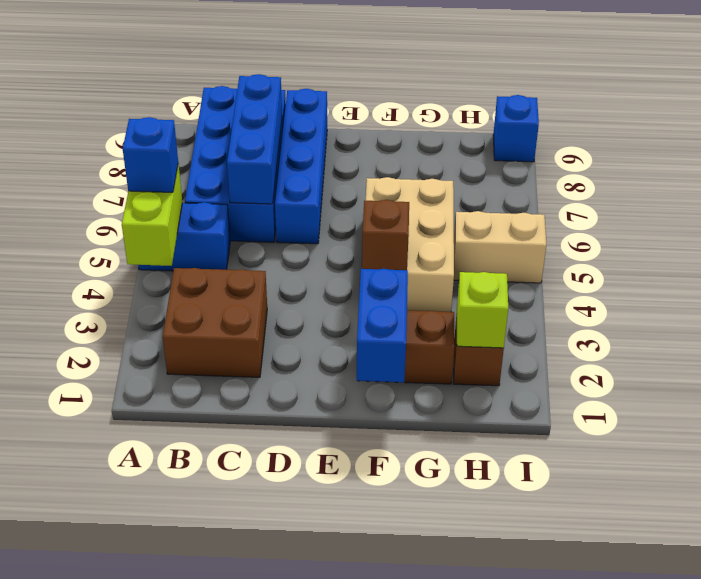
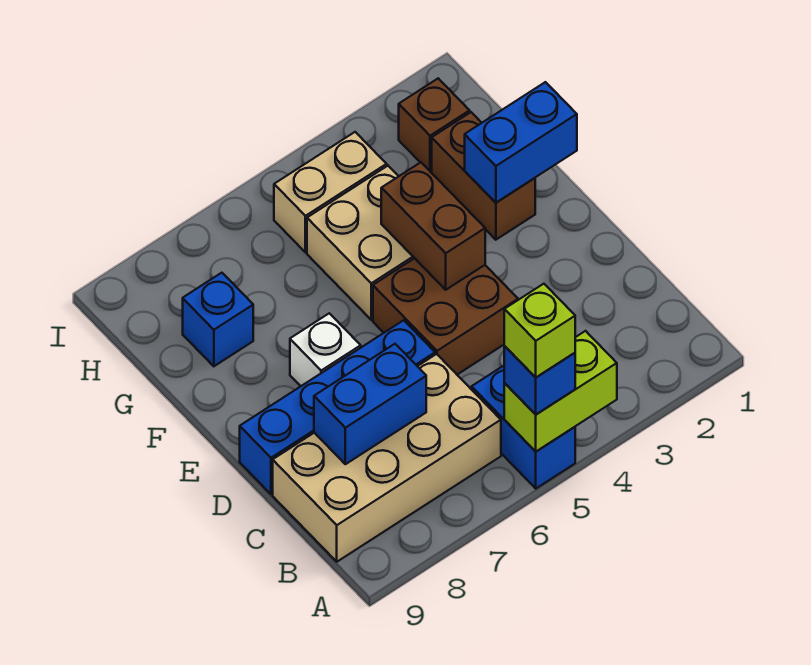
brown brick B2:C3 level 1 -> brown brick D4:E5 level 1
blue brick B6:C9 level 1 -> tan brick B6:C9 level 1
blue brick C6:C8 level 2 -> blue brick C7:C8 level 2
none -> white brick E7 level 1
tan brick F4:G6 level 1 -> tan brick F4:G5 level 1
brown brick F4 level 2 -> brown brick E4:F4 level 2
lime brick H2 level 2 -> lime brick A5 level 4
tan brick H5:I5 level 1 -> tan brick H4:H5 level 1
blue brick I9 level 1 -> blue brick G8 level 1

